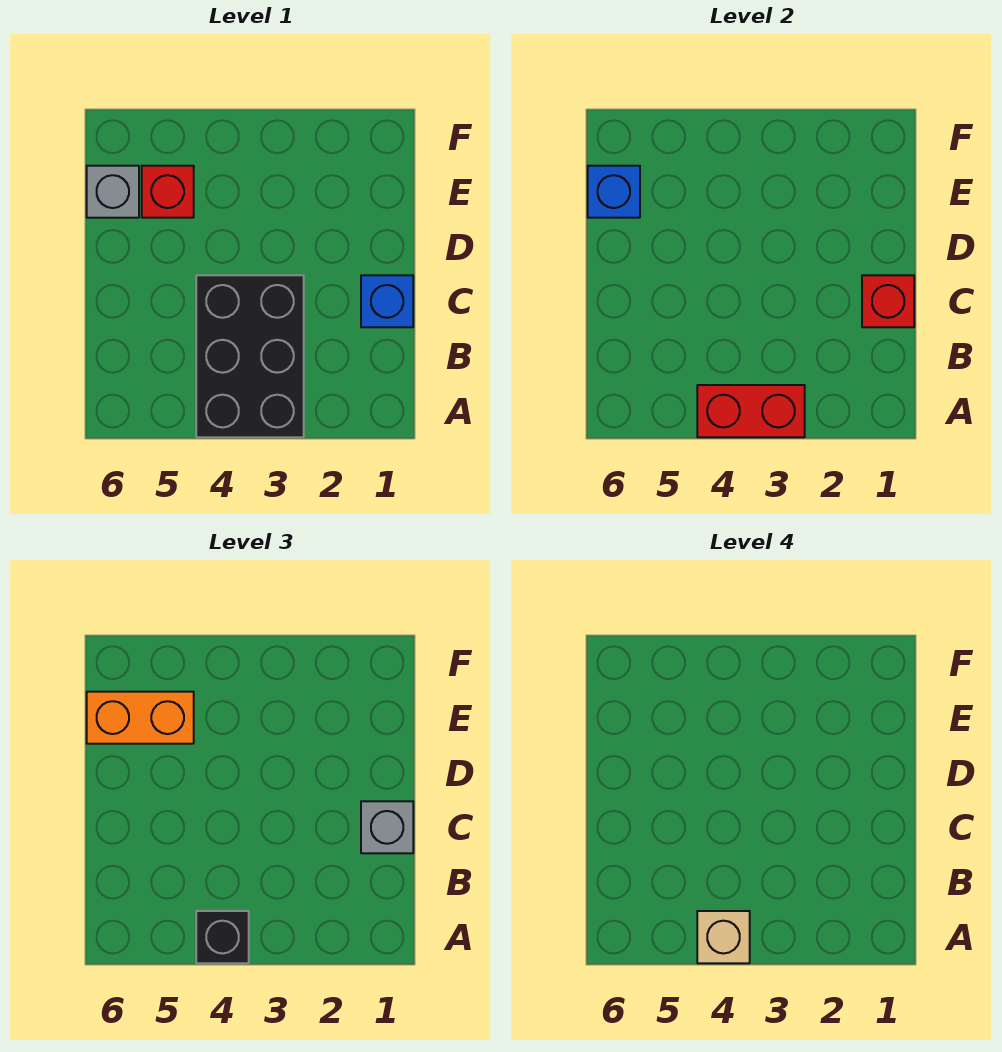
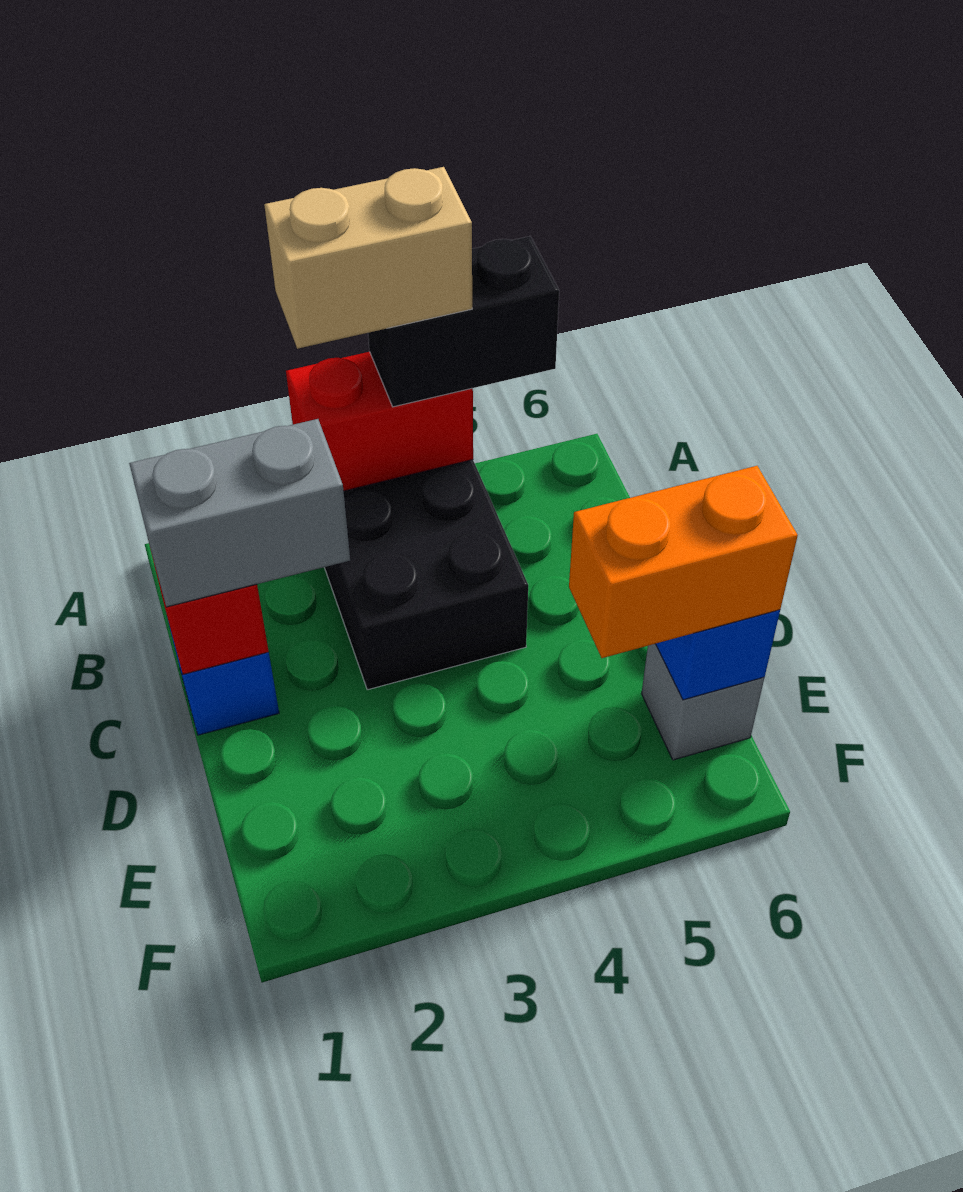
black brick A4 level 3 -> black brick A4:A5 level 3
tan brick A4 level 4 -> tan brick A3:A4 level 4
grey brick C1 level 3 -> grey brick C1:C2 level 3
red brick E5 level 1 -> none

